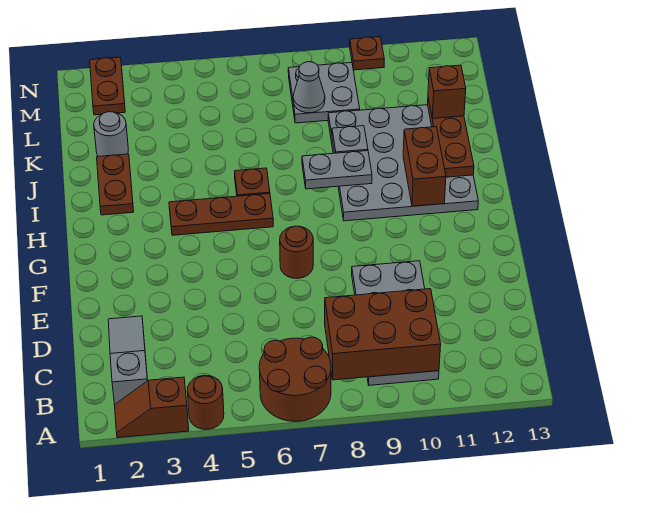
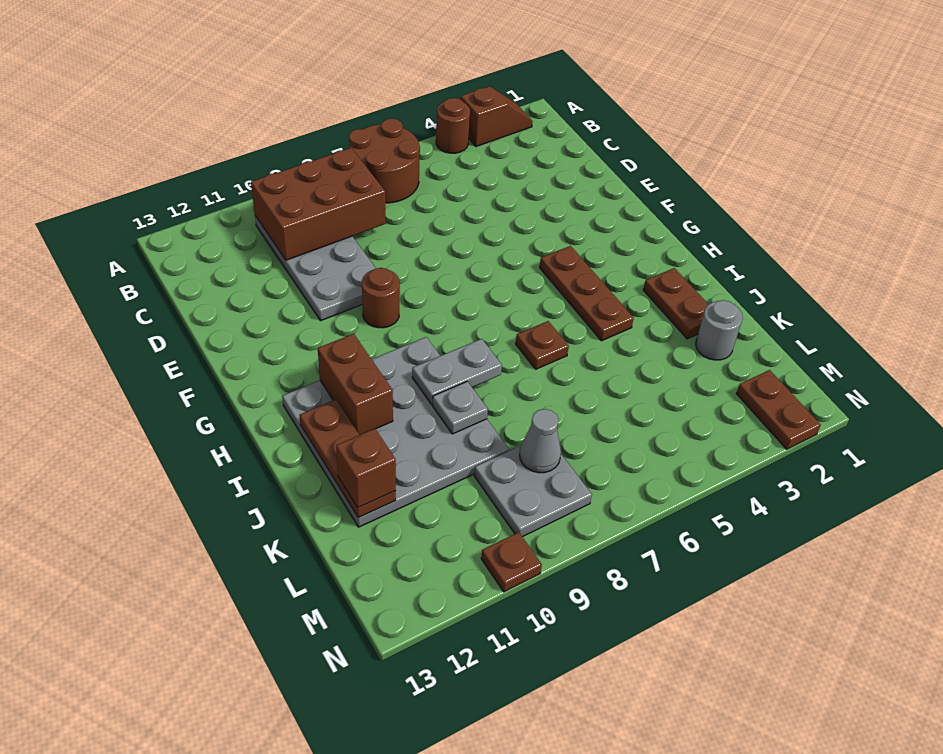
grey slope B2:D2 level 1 top B -> none
brown round brick F7 level 1 -> brown round brick F9 level 1
brown plate H4:H6 level 1 -> brown plate G4:I4 level 1

